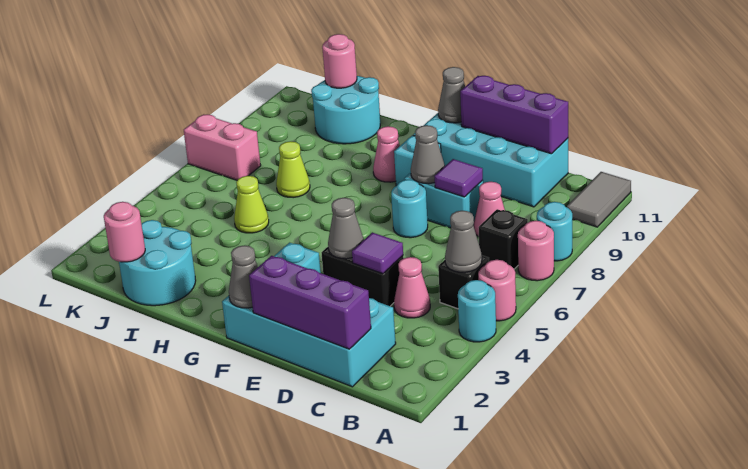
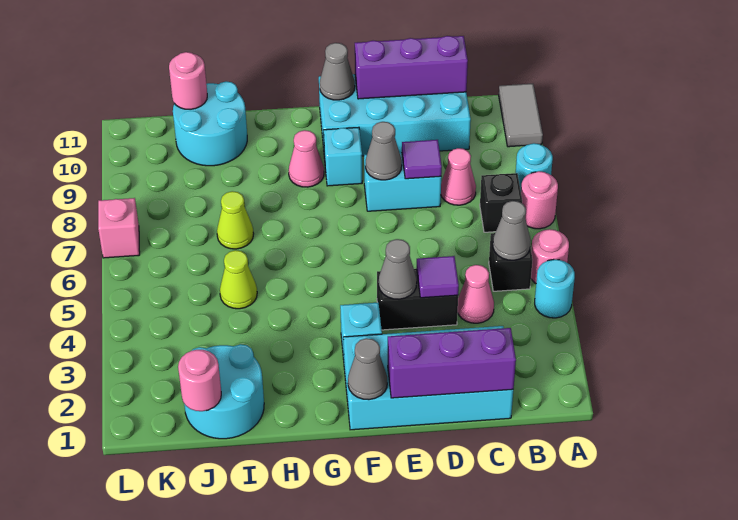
cyan round brick E7 level 1 -> none
pink brick K7:L7 level 1 -> pink brick L7 level 1

